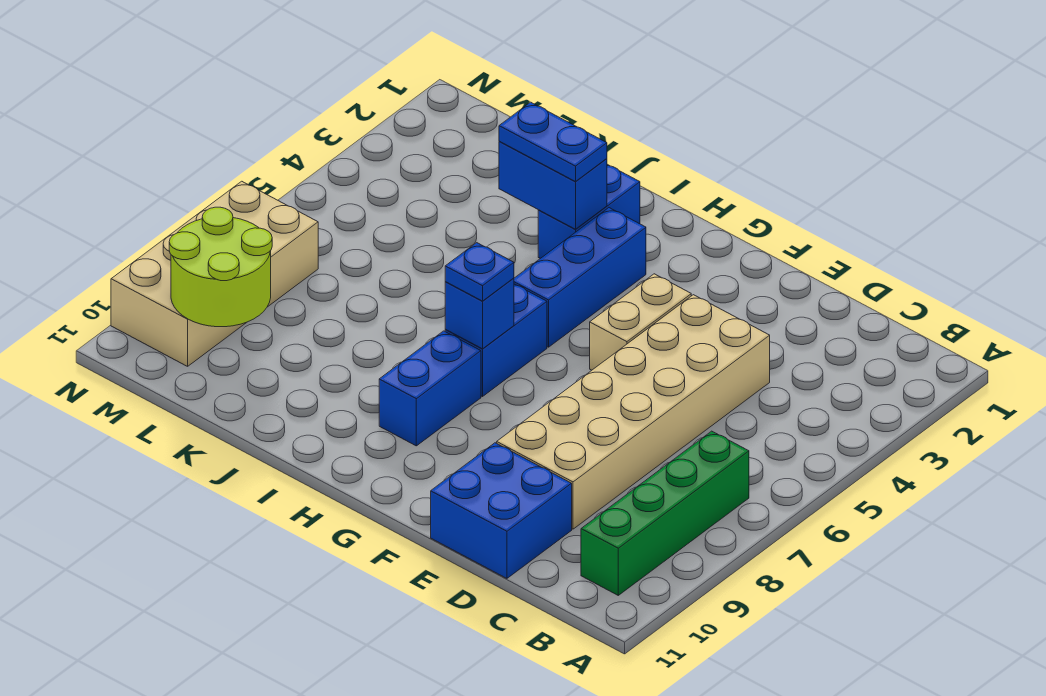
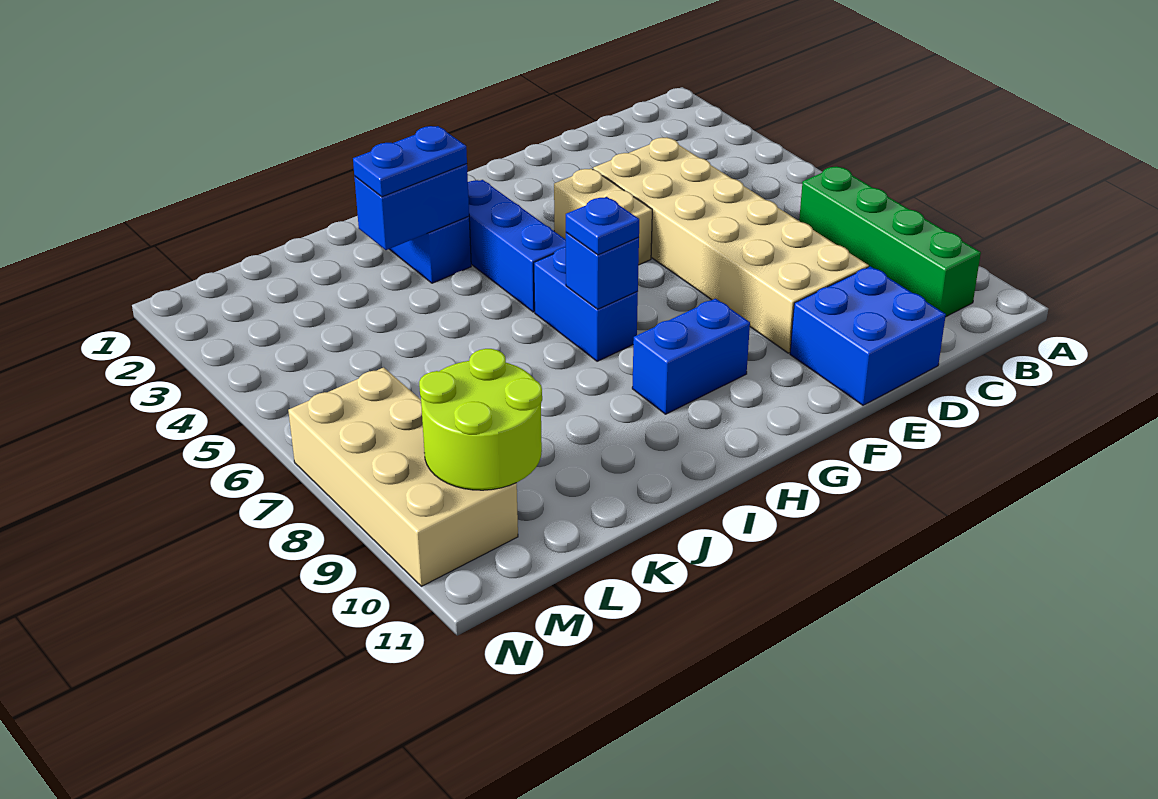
blue brick H8:H9 level 1 -> blue brick G9:H9 level 1

